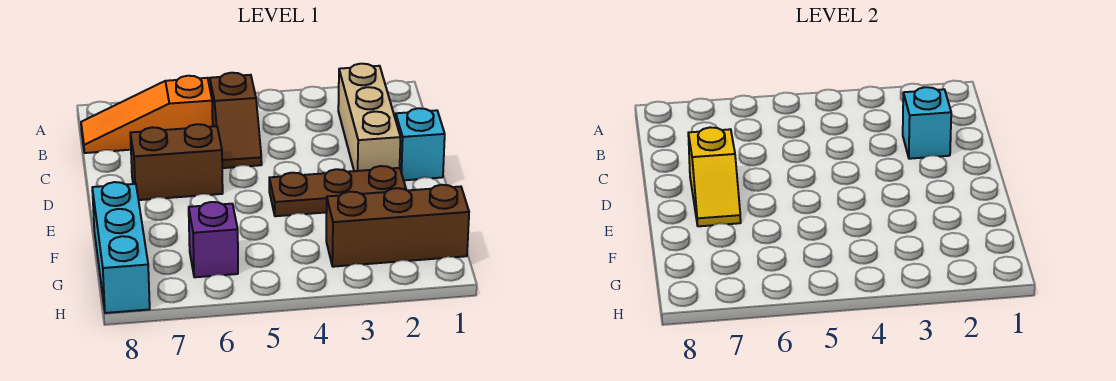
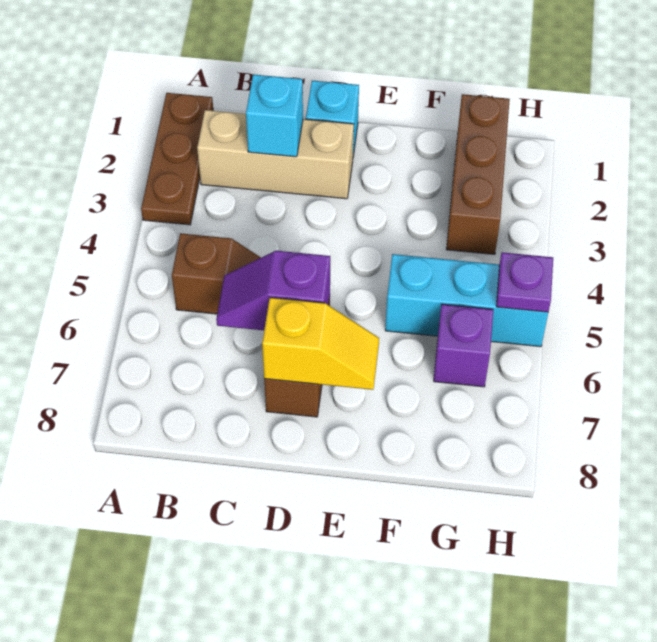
orange slope B6:B8 level 1 top 6 -> none
none -> purple slope C6:D6 level 2 top D
brown plate E2:E4 level 1 -> brown plate A1:A3 level 1
cyan brick F8:H8 level 1 -> cyan brick F5:H5 level 1
none -> purple plate H5 level 2

